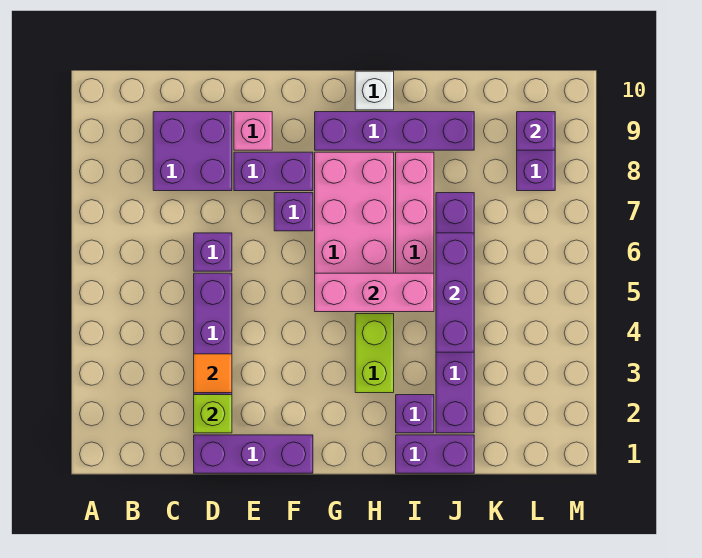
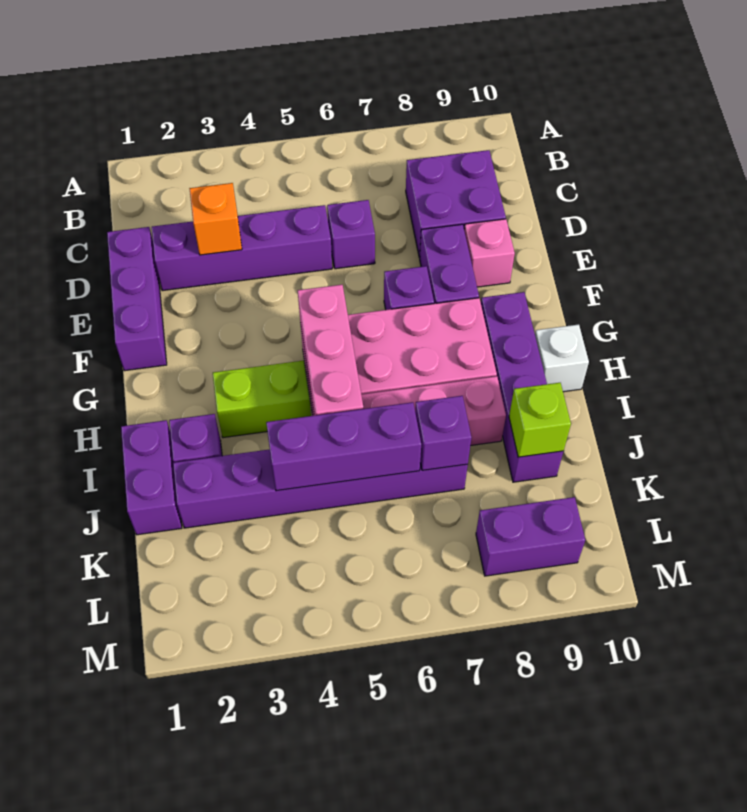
lime brick D2 level 2 -> lime brick J9 level 2
orange tile D3 level 2 -> orange brick D3 level 2
purple brick L9 level 2 -> purple brick J7 level 2

